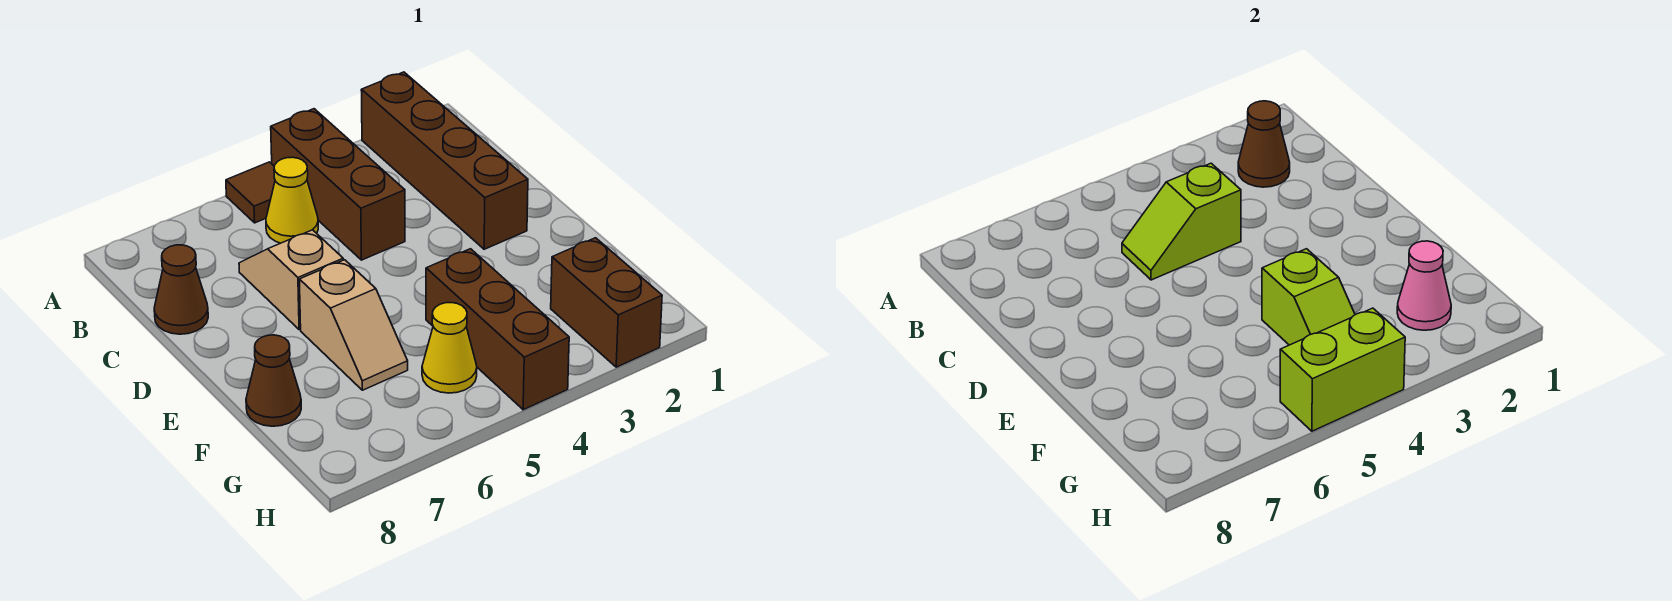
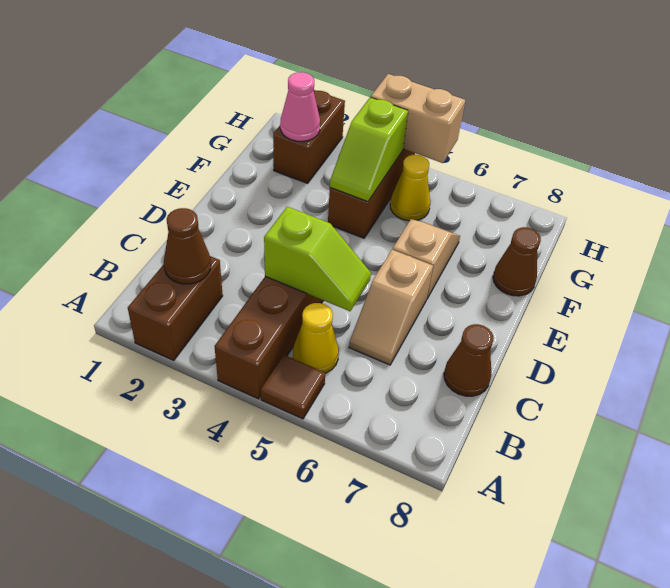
brown brick A2:D2 level 1 -> brown brick A2:B2 level 1
lime slope F4:G4 level 2 top F -> lime slope F4:G4 level 2 top G
lime brick H4:H5 level 2 -> tan brick H4:H5 level 2

